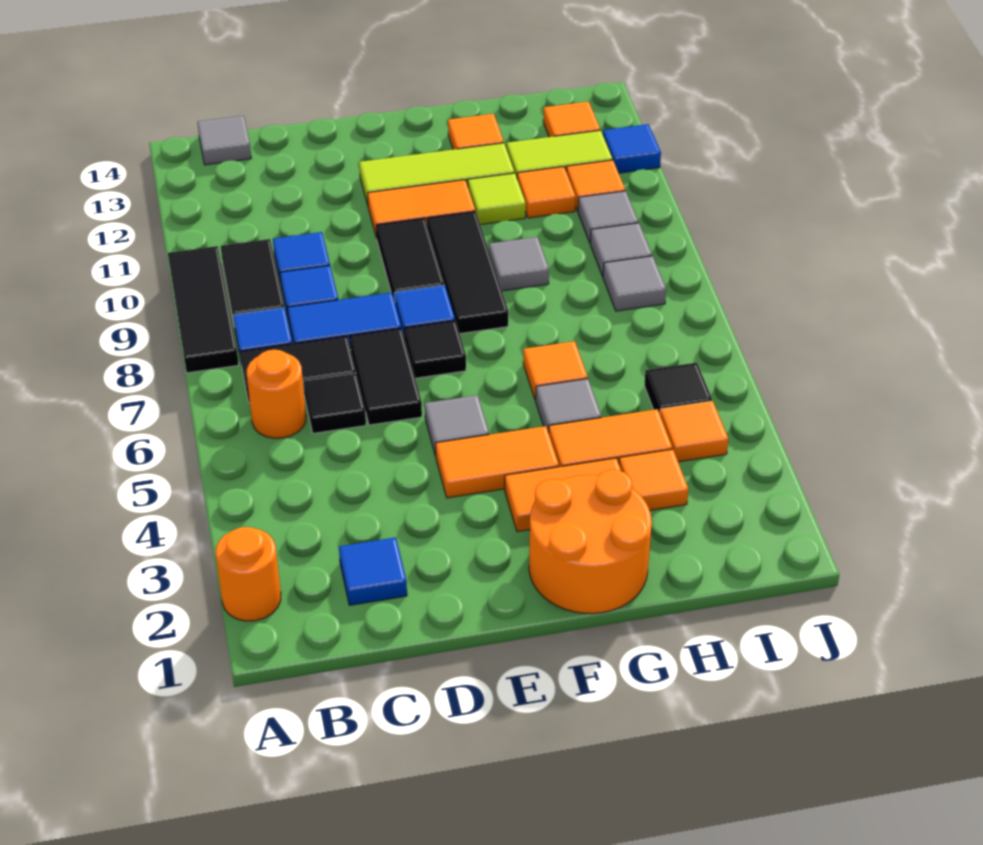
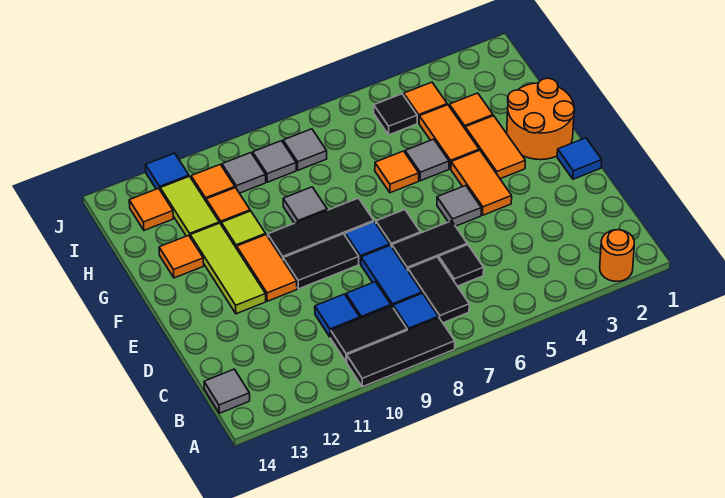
orange round brick B6 level 1 -> none
blue tile C2 level 1 -> blue tile E1 level 1

